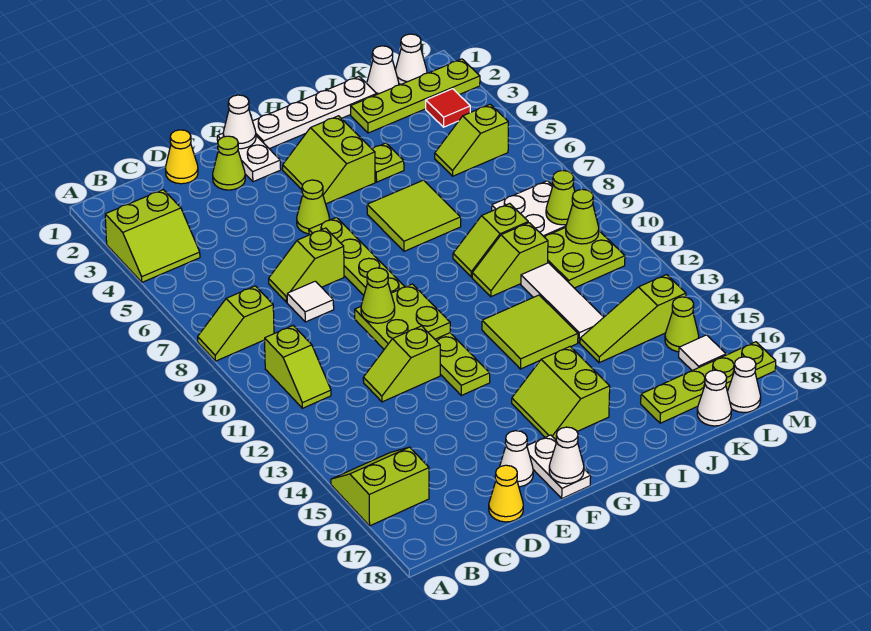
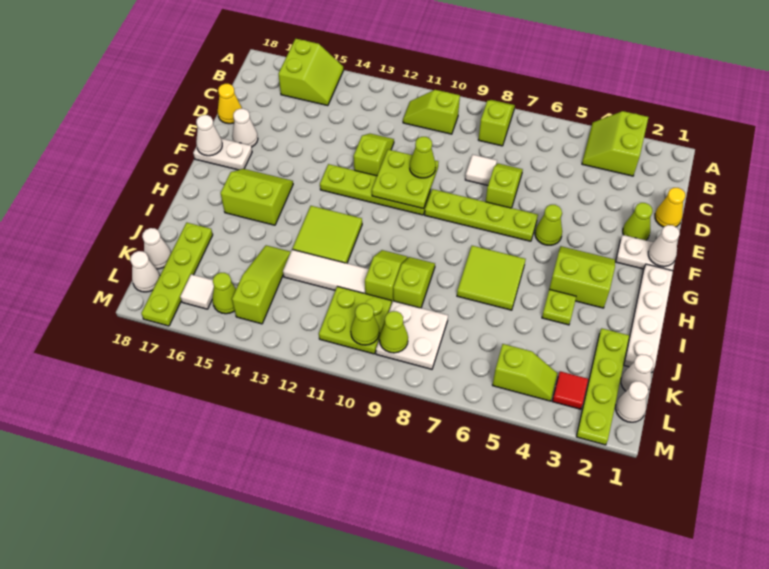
lime slope K5:L5 level 1 top L -> lime slope L4:L5 level 1 top 5

